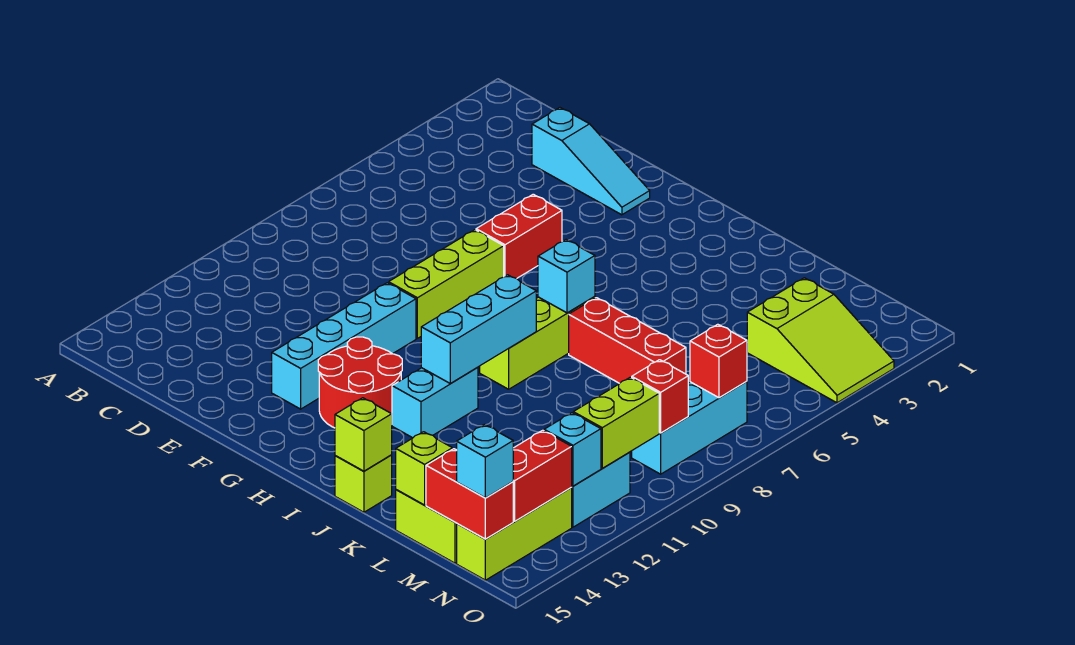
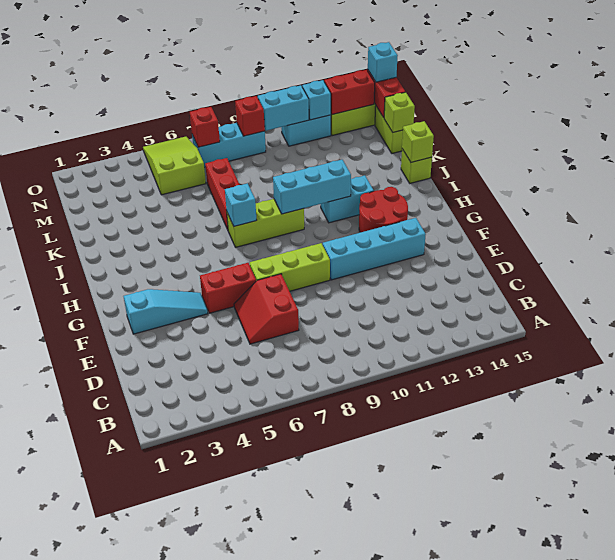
cyan slope D2:F2 level 1 top D -> cyan slope F2:F4 level 1 top 2
none -> red slope D6:E7 level 1 top 7
lime slope M3:O4 level 1 top M -> lime slope M5:O6 level 1 top M
lime brick N10:N11 level 2 -> cyan brick N10:N11 level 2

